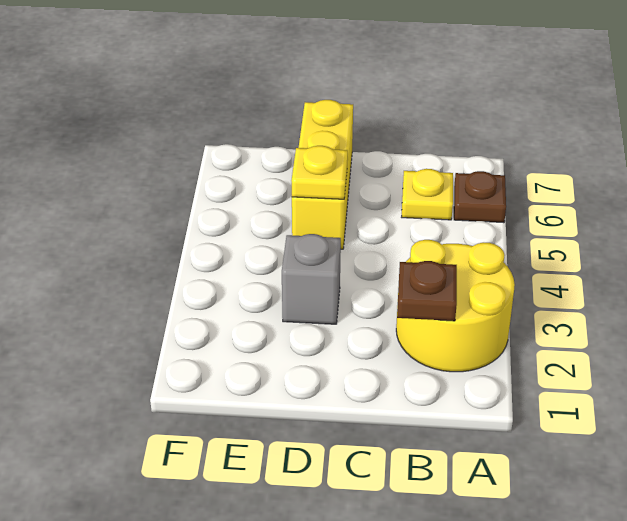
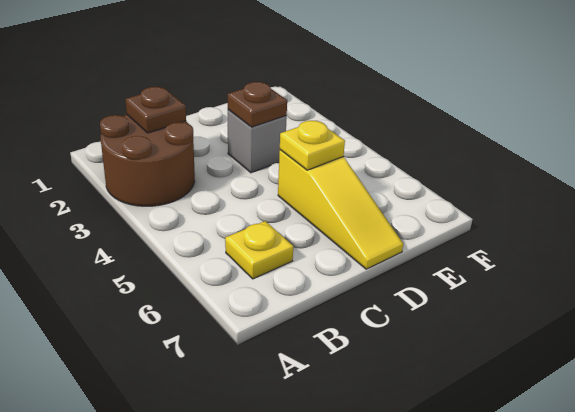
yellow round brick A2:B3 level 1 -> brown round brick A2:B3 level 1
brown plate A6 level 1 -> brown plate D3 level 2
yellow brick D5:D7 level 1 -> yellow slope D5:D7 level 1 top 5

